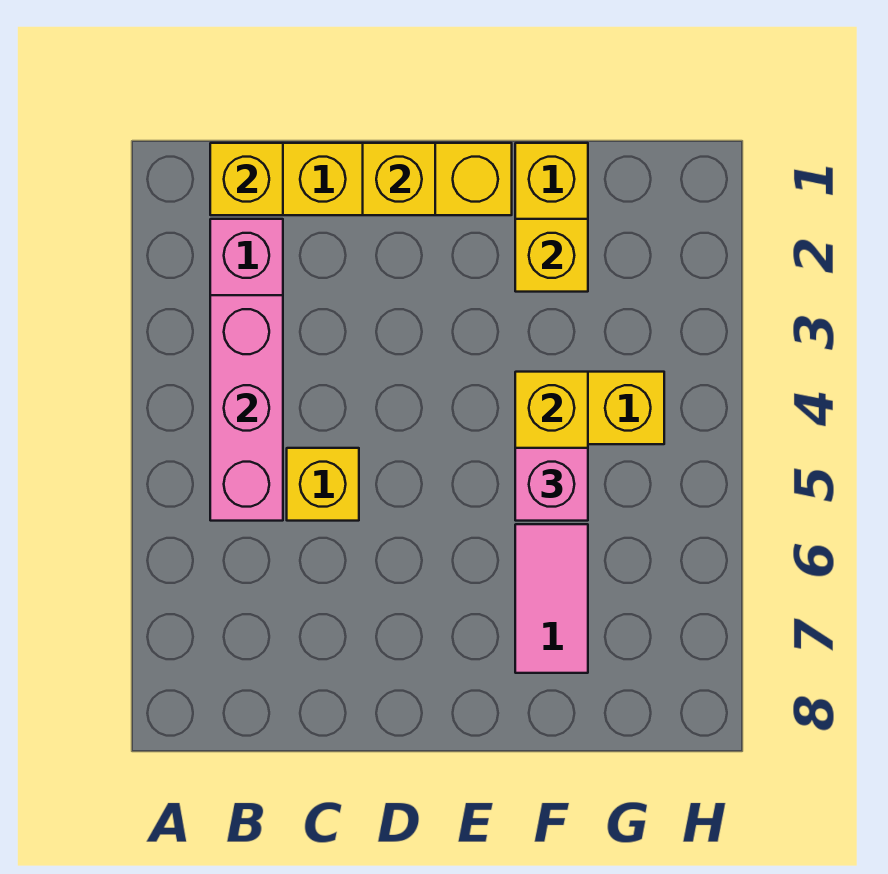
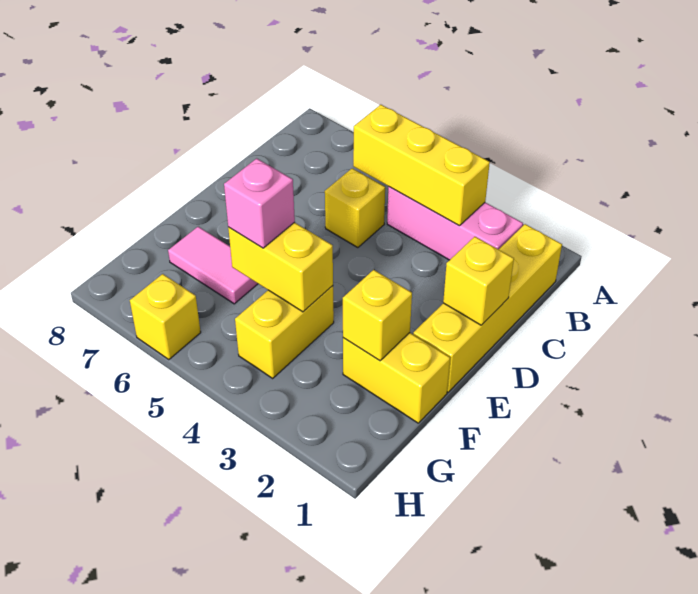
yellow brick B1 level 2 -> yellow brick H6 level 1
pink brick B3:B5 level 2 -> yellow brick B3:B5 level 2

